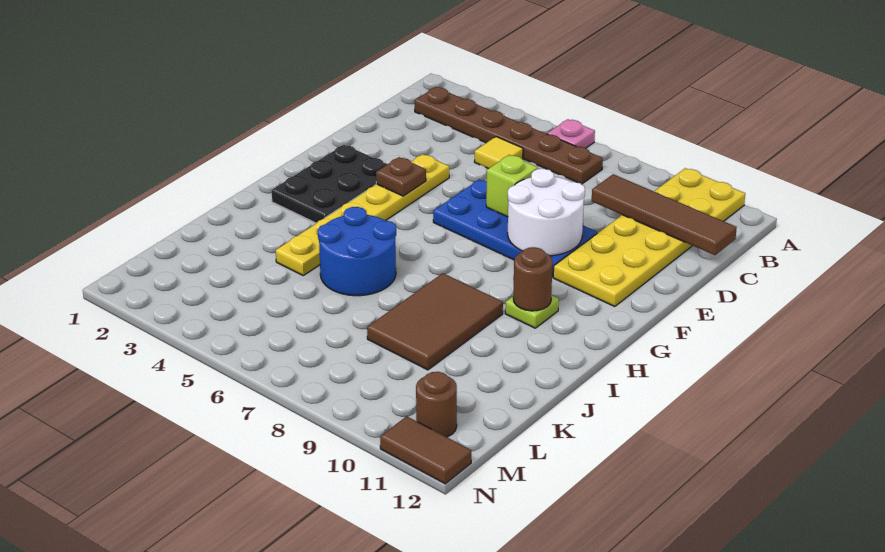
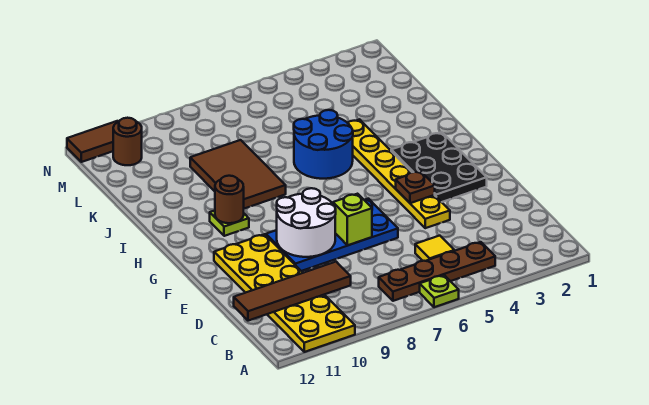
pink plate A6 level 1 -> lime plate A6 level 1
brown plate B2:B7 level 1 -> brown plate B4:B7 level 1

